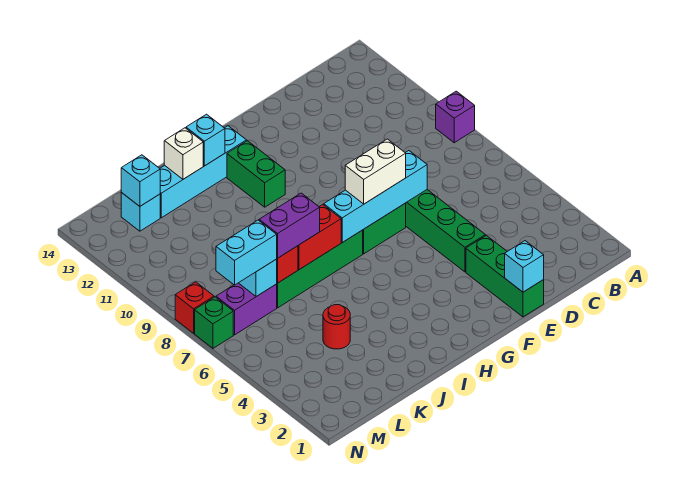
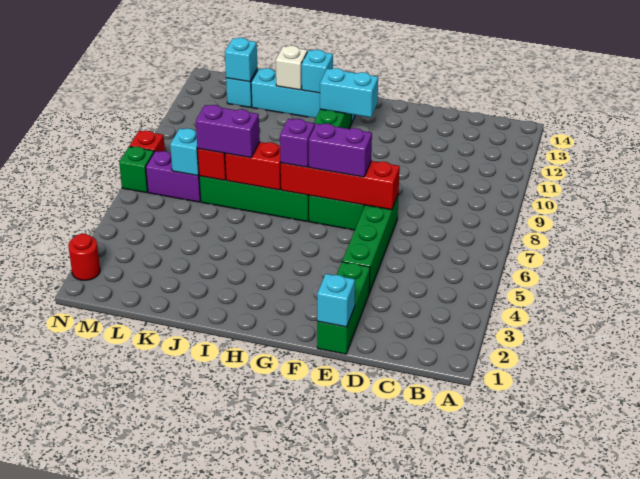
purple brick A9 level 1 -> purple brick H7 level 3
cyan brick E7:H7 level 2 -> red brick E7:H7 level 2
white brick F7:G7 level 3 -> purple brick F7:G7 level 3
red round brick K4 level 1 -> red round brick N2 level 1
cyan brick L7:M7 level 3 -> cyan brick G12:H12 level 2

